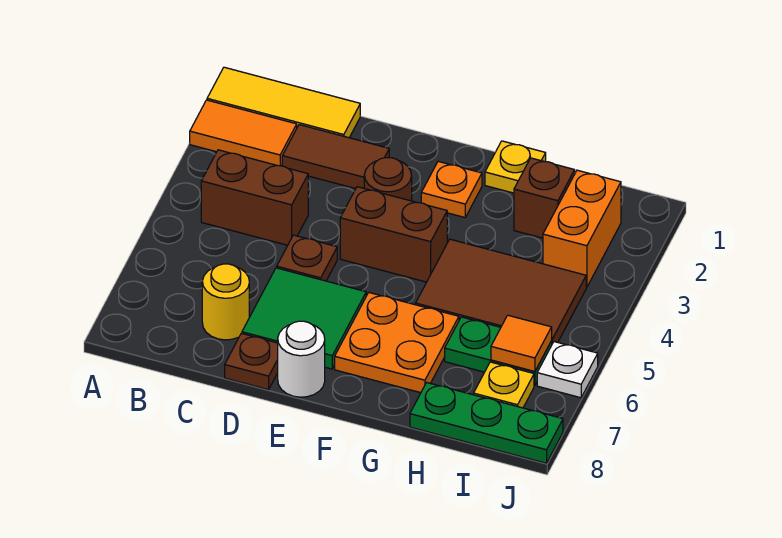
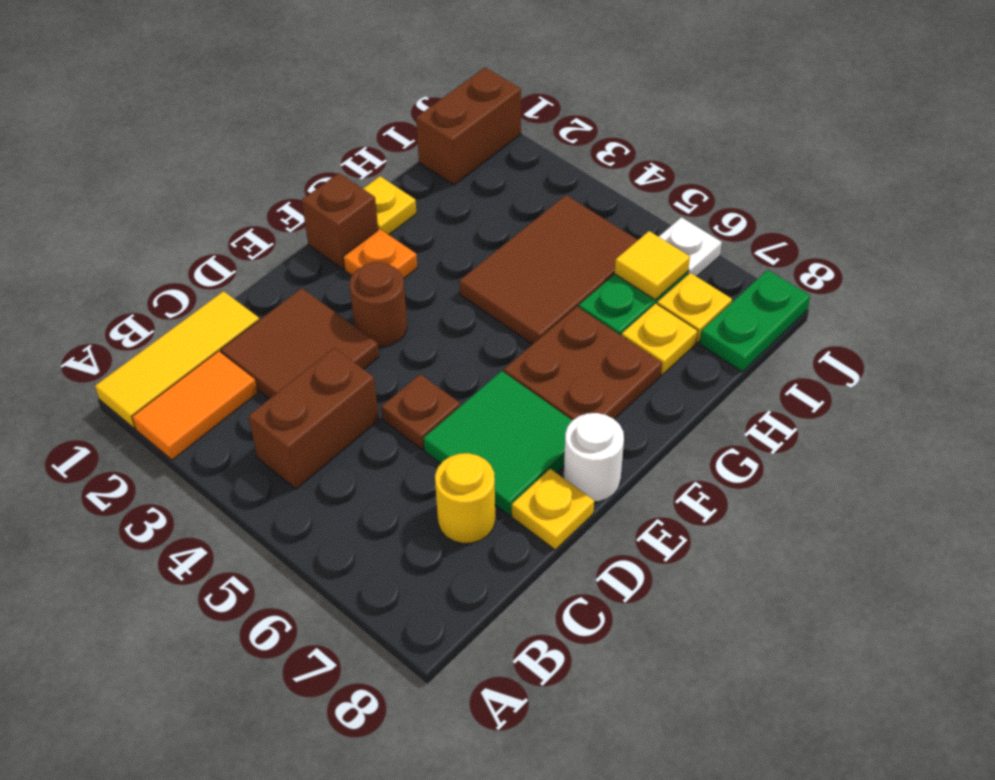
brown tile C2:D2 level 1 -> brown tile C2:D3 level 1
brown plate D8 level 1 -> yellow plate D8 level 1
brown brick E4:F4 level 1 -> brown brick I1:J1 level 1
orange plate F6:G7 level 1 -> brown plate F6:G7 level 1
brown brick H2 level 1 -> brown brick F1 level 1
none -> yellow plate H7 level 1
green plate H8:J8 level 1 -> green plate I8:J8 level 1
orange brick I2:I3 level 1 -> none
orange tile I6 level 2 -> yellow tile I6 level 2

